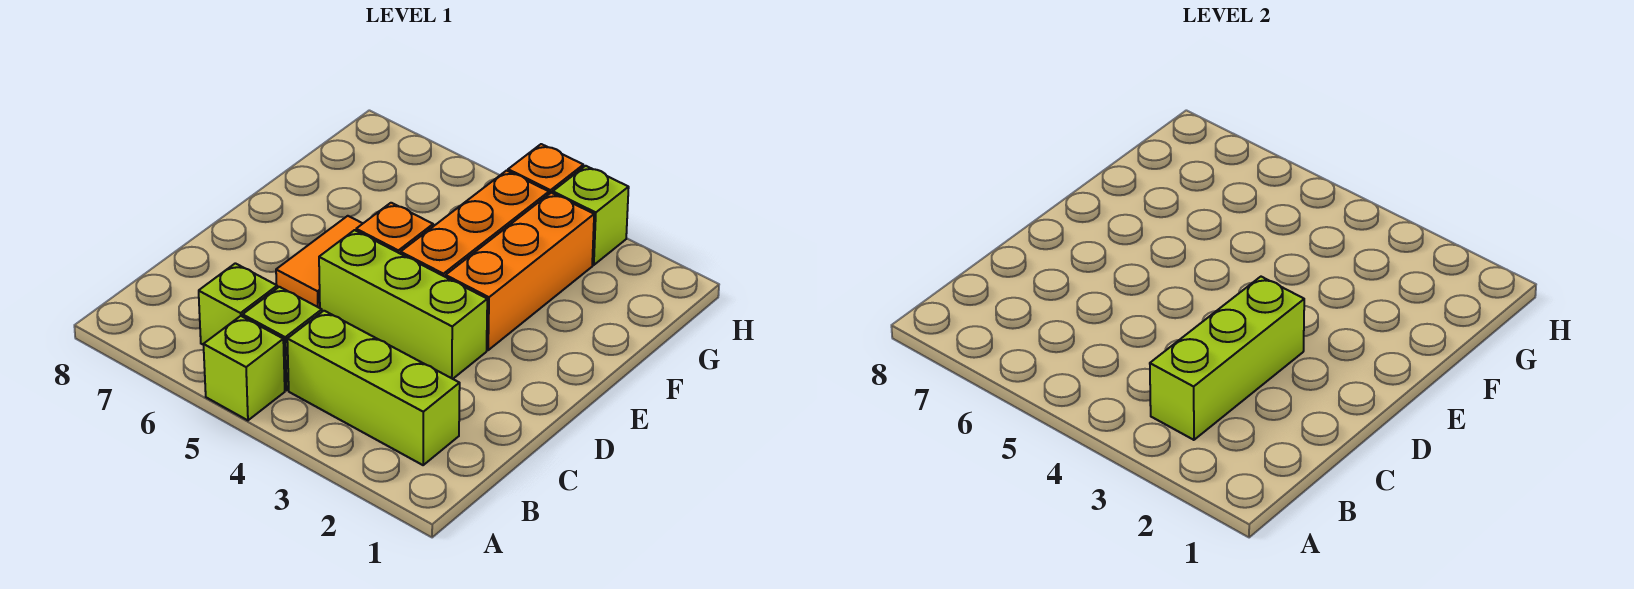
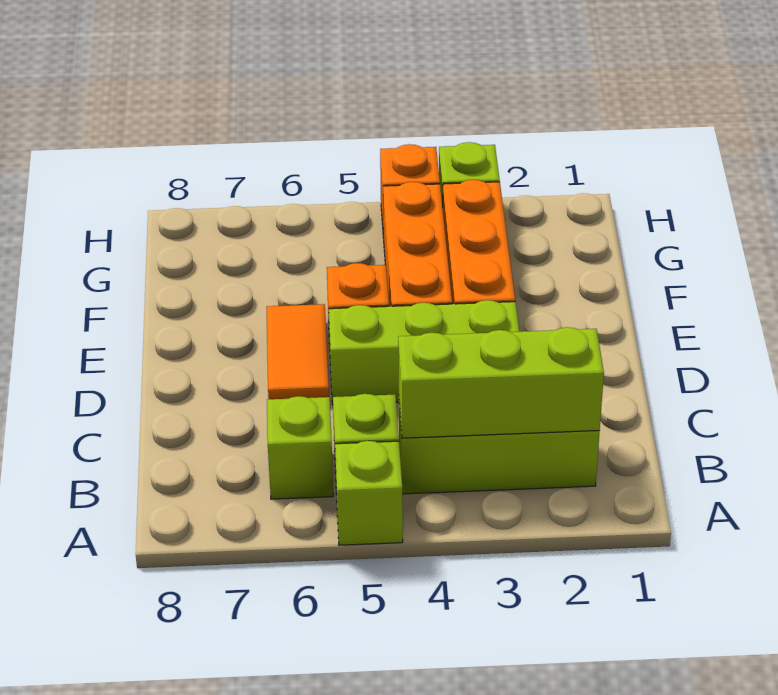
lime brick B3:D3 level 2 -> lime brick B2:B4 level 2

